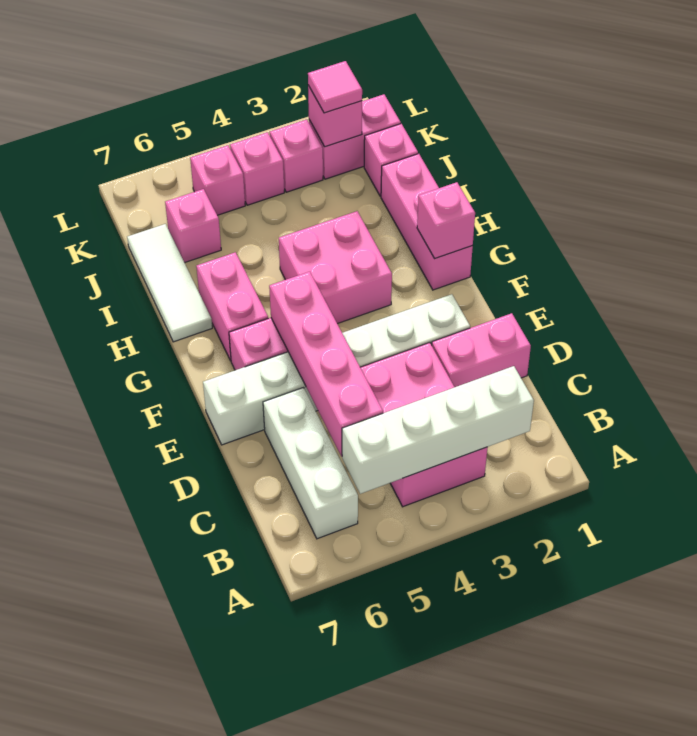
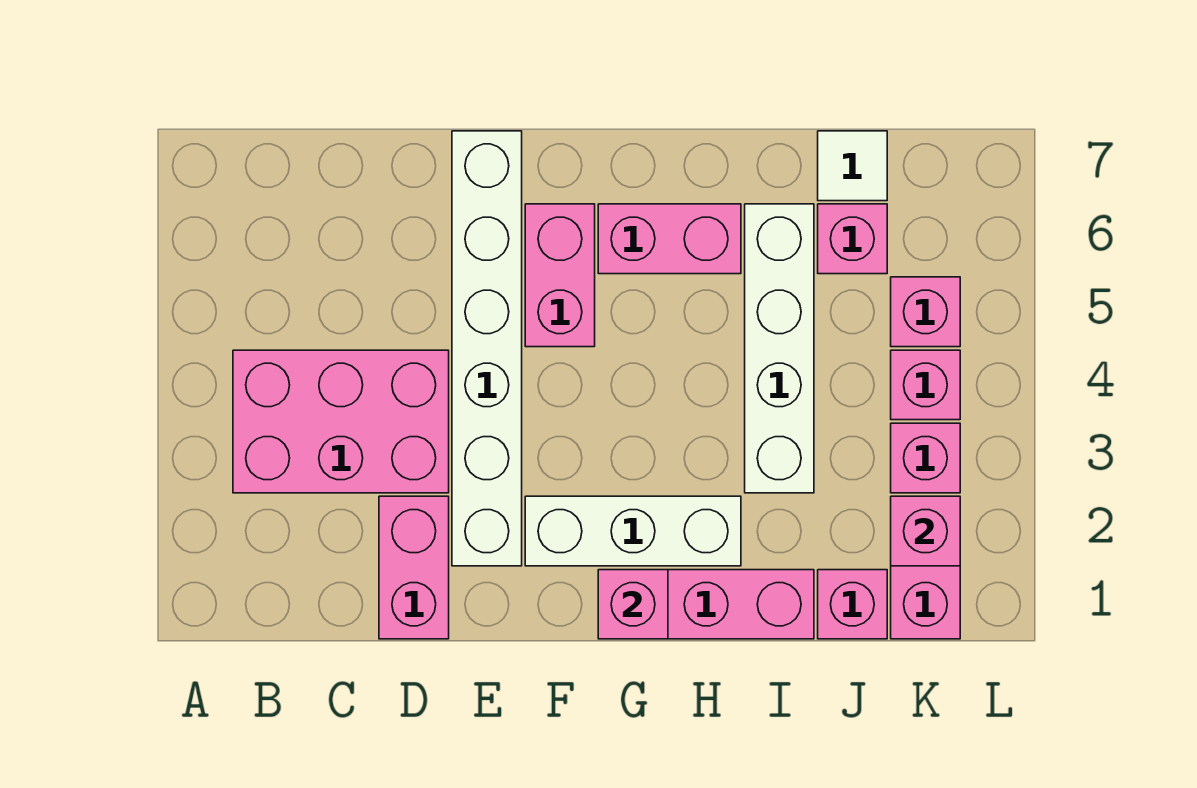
white brick B2:B5 level 2 -> white brick I3:I6 level 1
white brick B6:D6 level 1 -> white brick F2:H2 level 1
pink brick C5:F5 level 2 -> none
pink brick G3:H4 level 1 -> none
white tile H7:J7 level 1 -> white tile J7 level 1
pink tile K2 level 3 -> none

